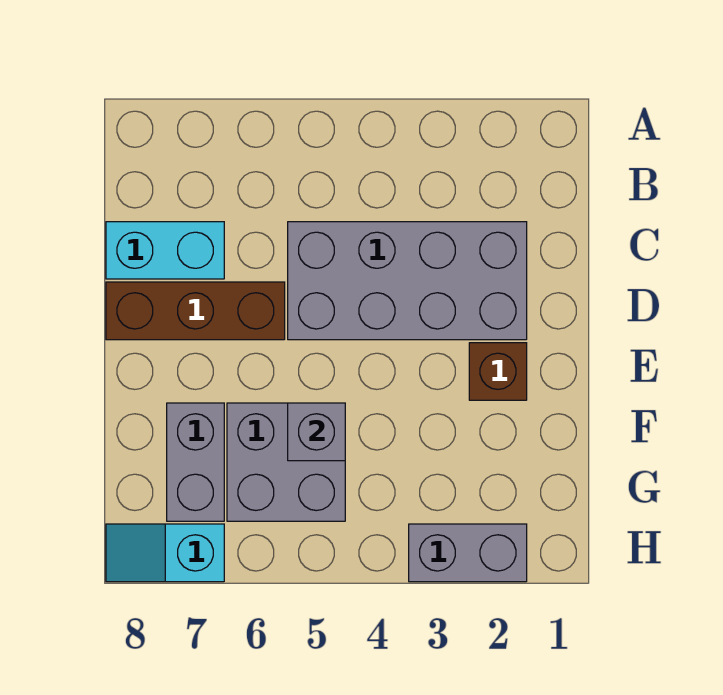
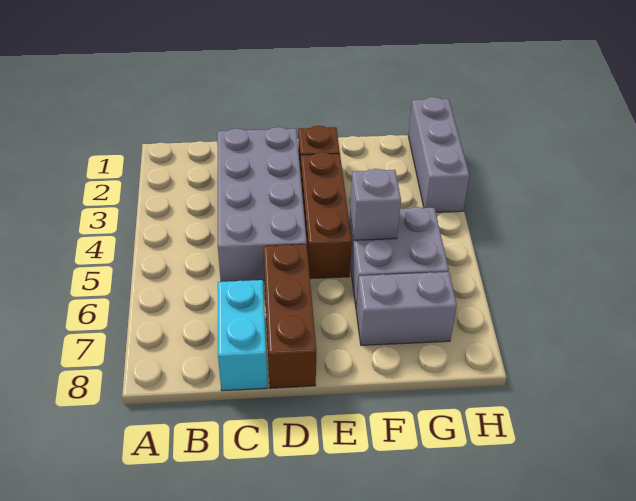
none -> brown brick E3:E5 level 1
grey brick H2:H3 level 1 -> grey brick H1:H3 level 1
cyan slope H7:H8 level 1 top 7 -> none

